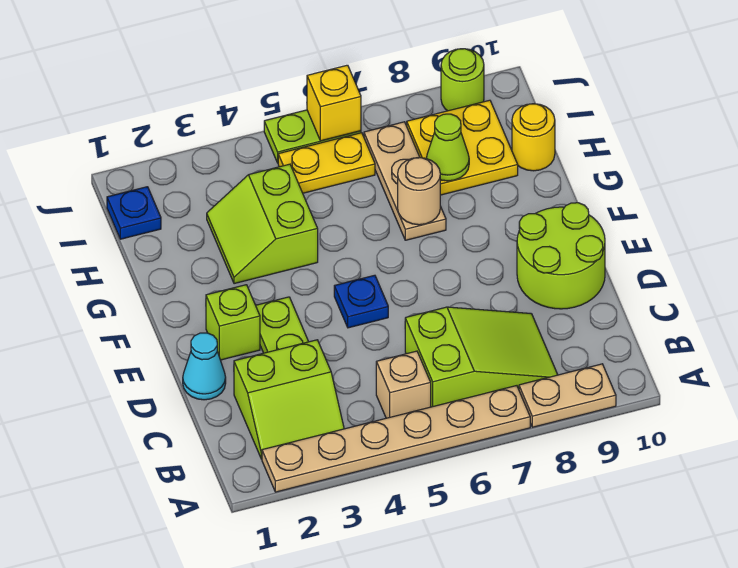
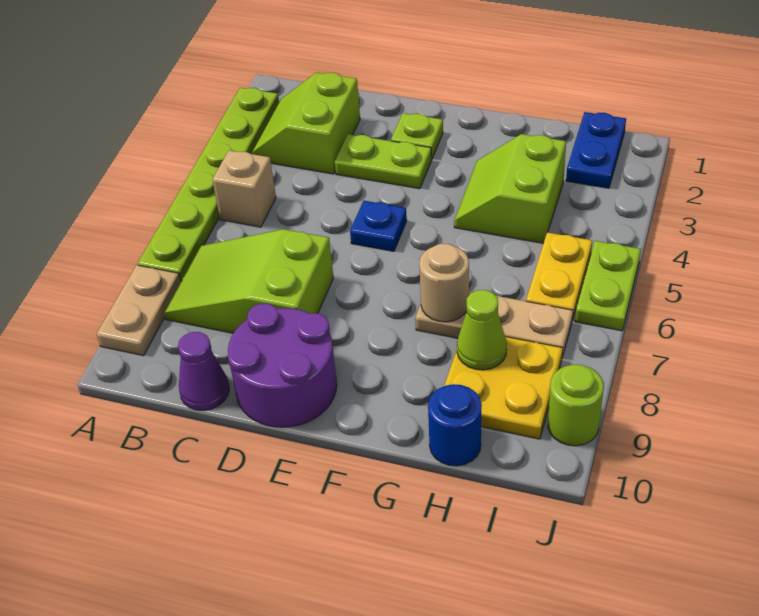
tan plate A2:A7 level 1 -> lime plate A2:A7 level 1
lime slope B6:C8 level 1 top 6 -> lime slope B7:D8 level 1 top D
none -> purple cone C10 level 1
cyan cone D1 level 1 -> none
lime round brick D9:E10 level 1 -> purple round brick D9:E10 level 1
lime brick E2 level 1 -> lime plate E2 level 1
lime slope G3:H4 level 1 top 4 -> lime slope G3:H4 level 1 top H
yellow round brick H10 level 1 -> blue round brick H10 level 1
blue plate I1 level 1 -> blue plate I1:I2 level 1
yellow brick J6 level 2 -> none

